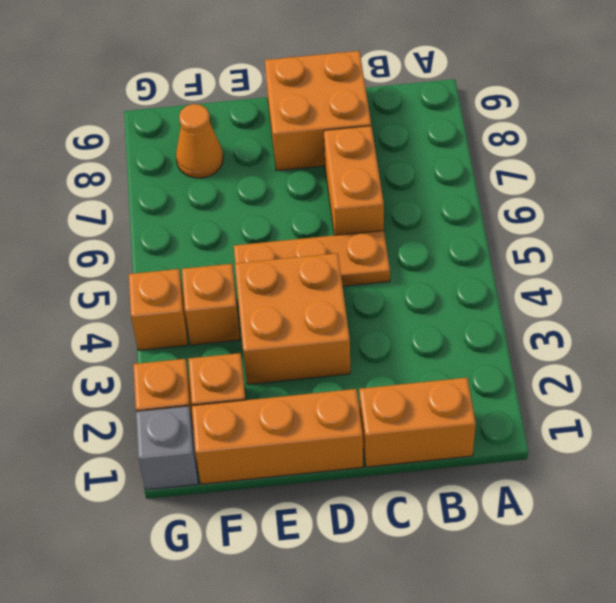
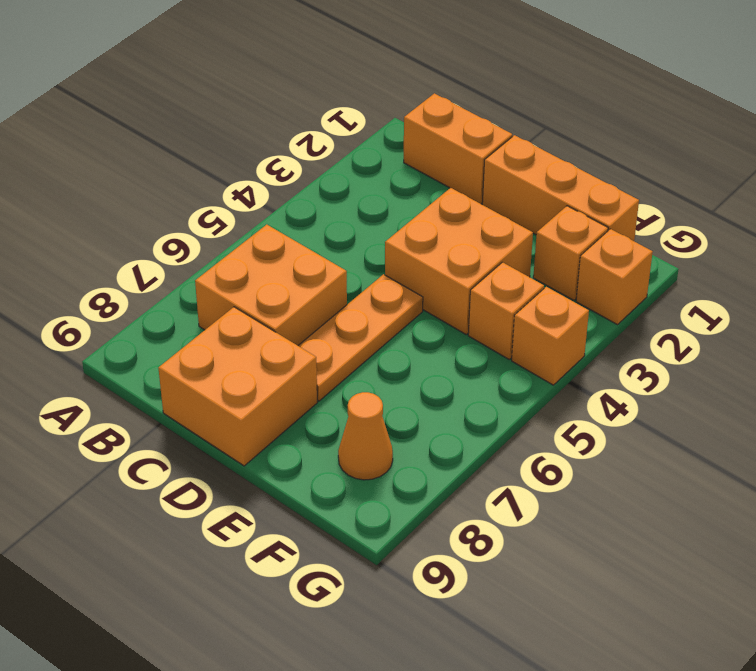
orange plate C5:E5 level 1 -> orange plate D5:D7 level 1
orange brick C6:C7 level 1 -> orange brick B6:C7 level 1
grey brick G1 level 1 -> none

